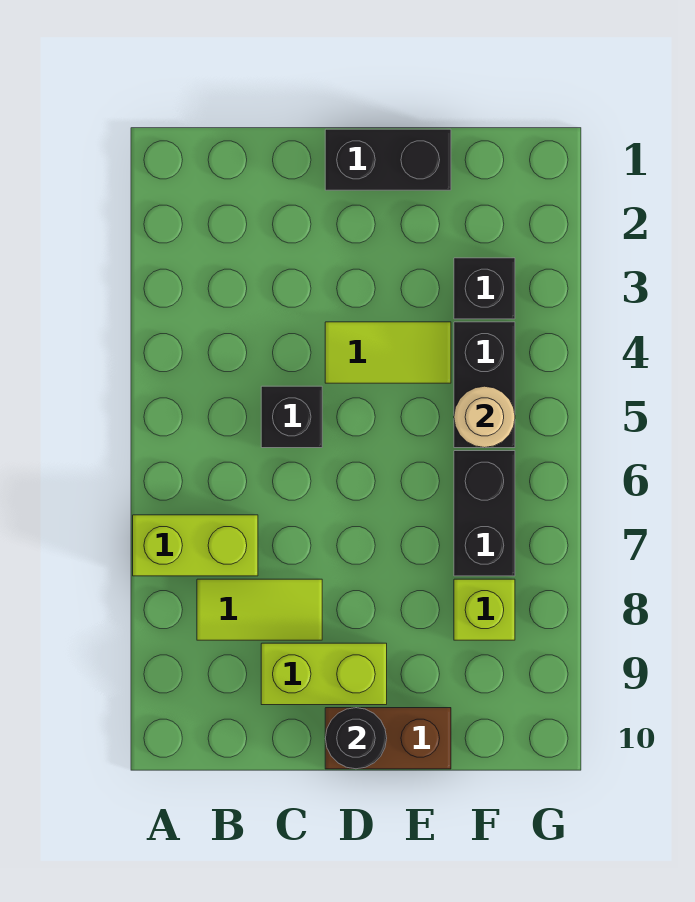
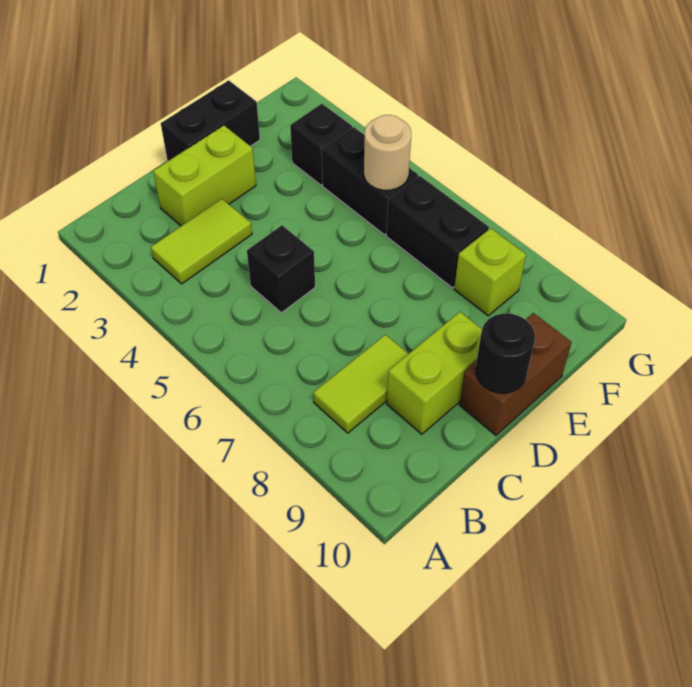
lime brick A7:B7 level 1 -> lime brick C2:D2 level 1
lime tile D4:E4 level 1 -> lime tile B3:C3 level 1

